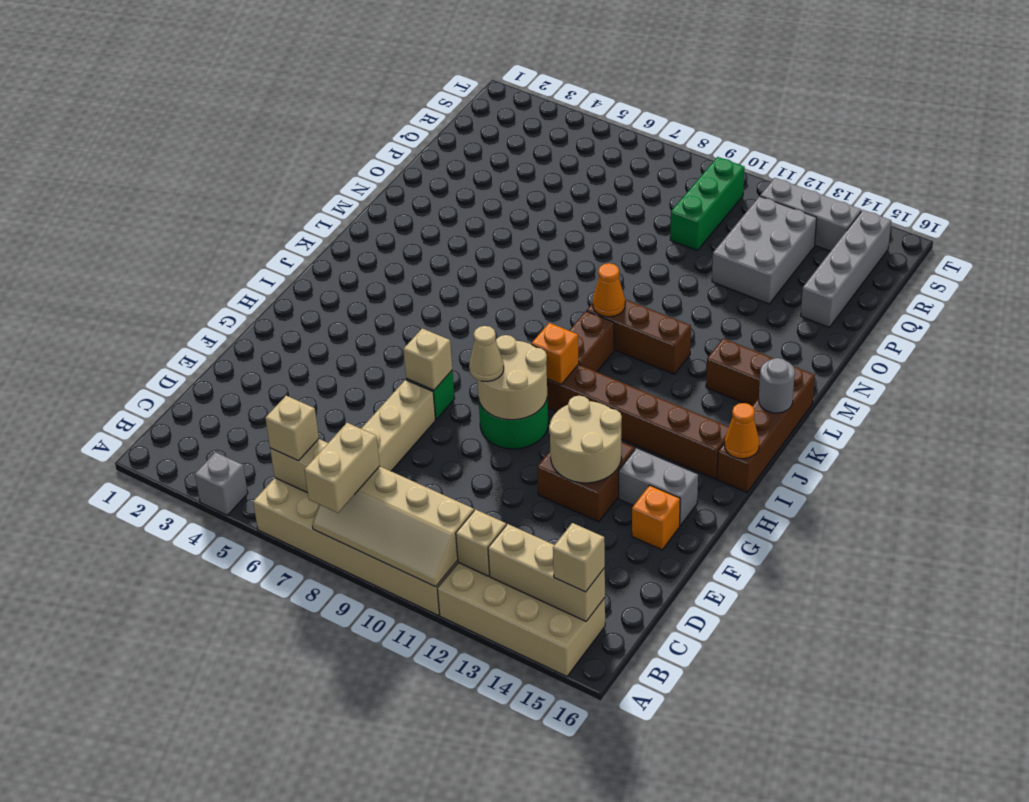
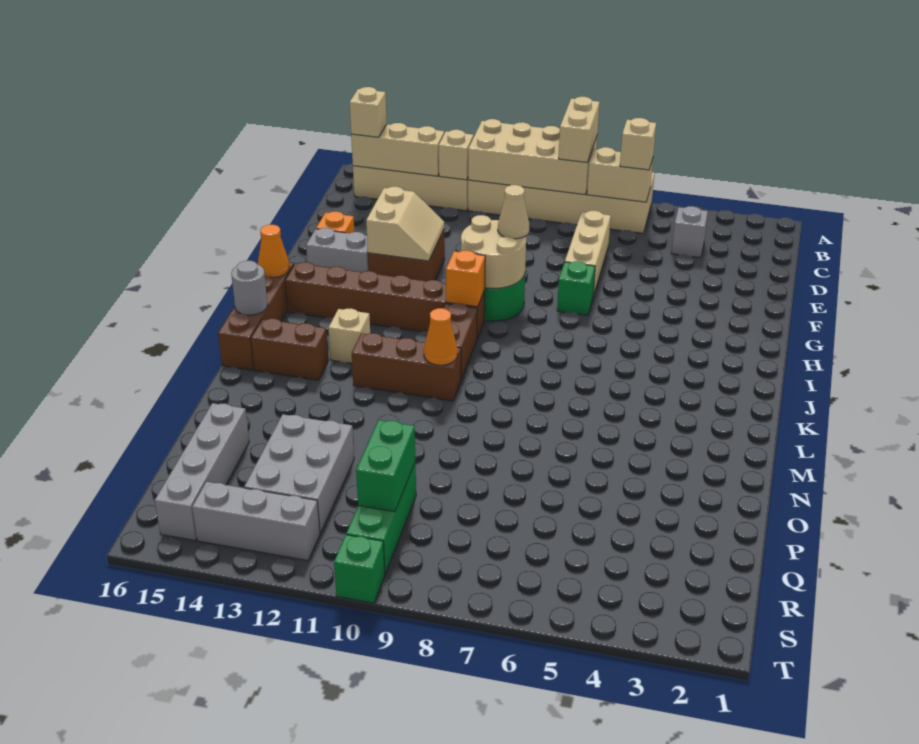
grey brick A4 level 1 -> grey brick C4 level 1
tan slope A8:B11 level 2 top B -> tan brick A8:B11 level 2
tan round brick F12:G13 level 2 -> tan slope F12:G13 level 2 top 13
tan brick G7 level 2 -> tan brick K13 level 1
none -> green brick Q10:R10 level 2
none -> green brick T10 level 1

